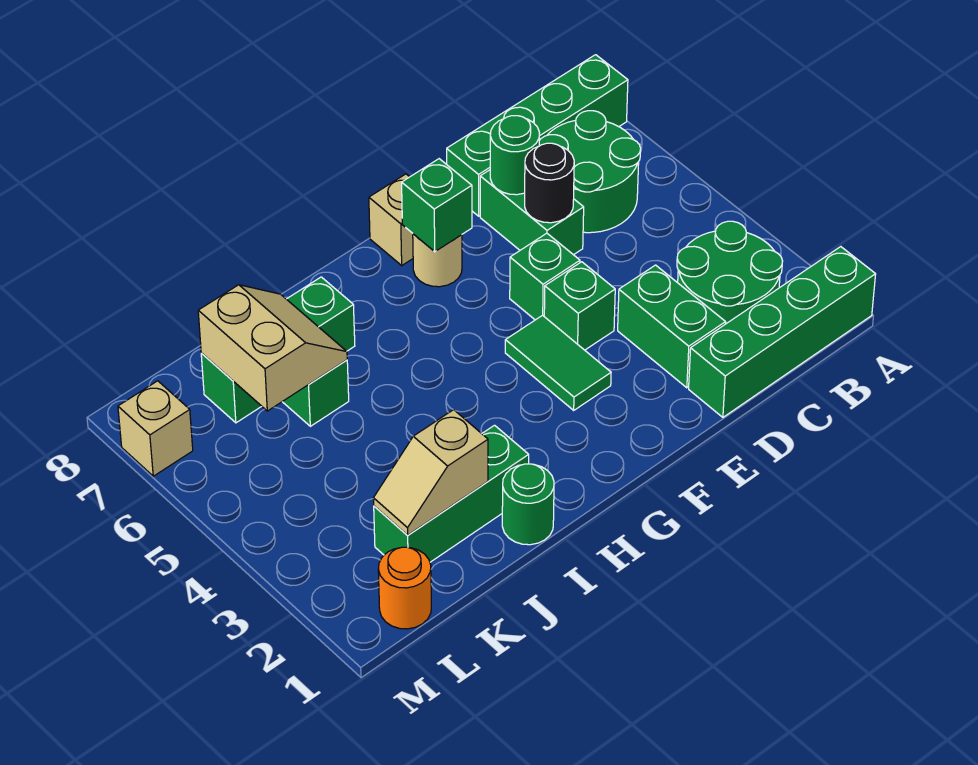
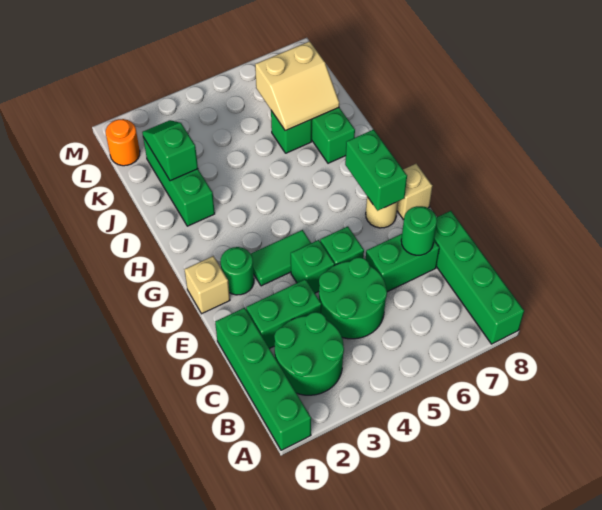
green round brick B6:C7 level 1 -> green round brick C4:D5 level 1
black round brick D6 level 2 -> none
green brick F7 level 2 -> green brick F7:G7 level 2
green round brick I1 level 1 -> green round brick F2 level 1
tan slope J2:K2 level 2 top J -> green slope J2:K2 level 2 top J
tan brick M7 level 1 -> tan brick F1 level 1

